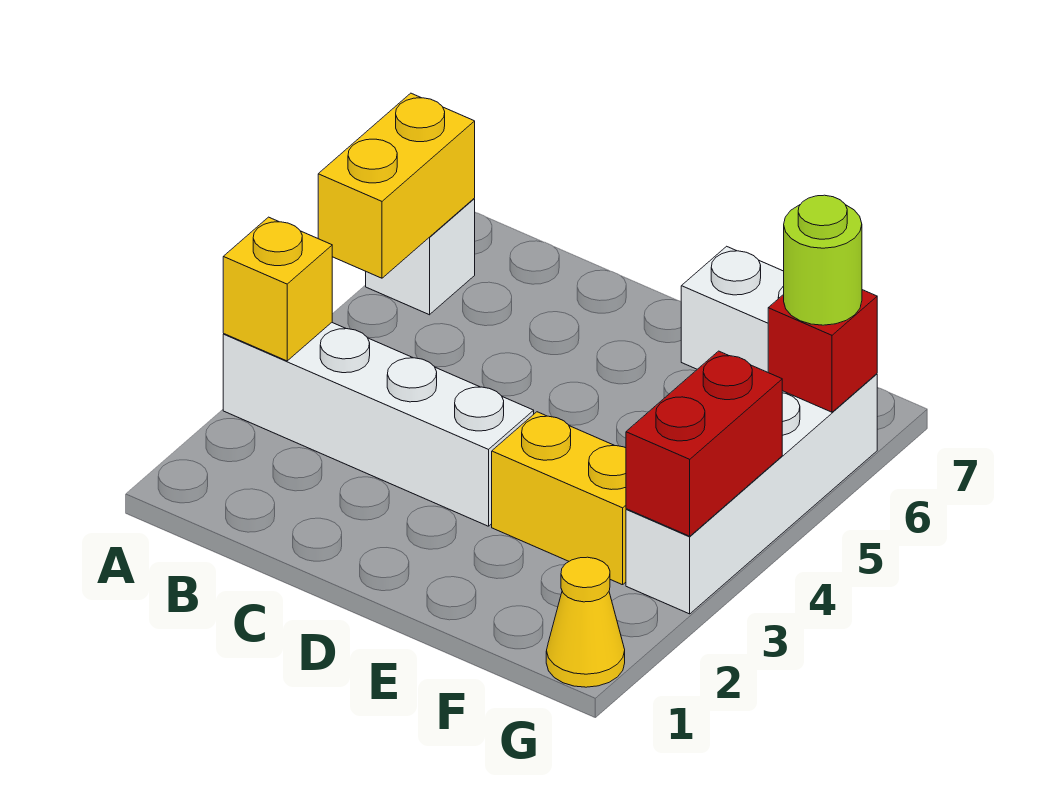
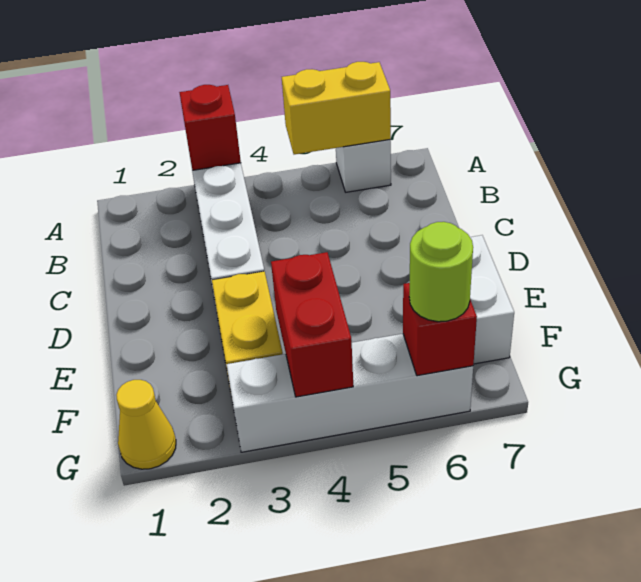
yellow brick A3 level 2 -> red brick A3 level 2
red brick G3:G4 level 2 -> red brick F4:G4 level 2

